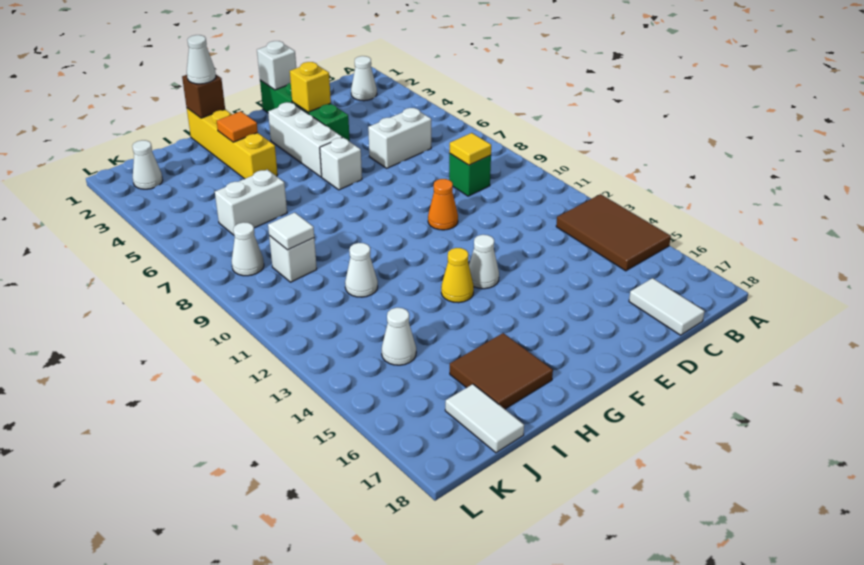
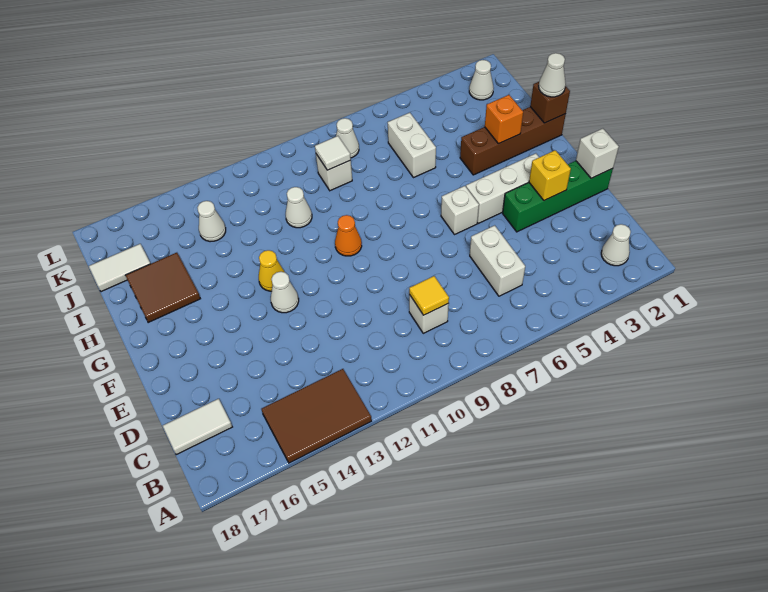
green brick C9 level 1 -> white brick C9 level 1
orange cone E10 level 1 -> orange cone G10 level 1
yellow brick H1:H4 level 1 -> brown brick H1:H4 level 1
orange tile H3 level 2 -> orange brick H3 level 2

